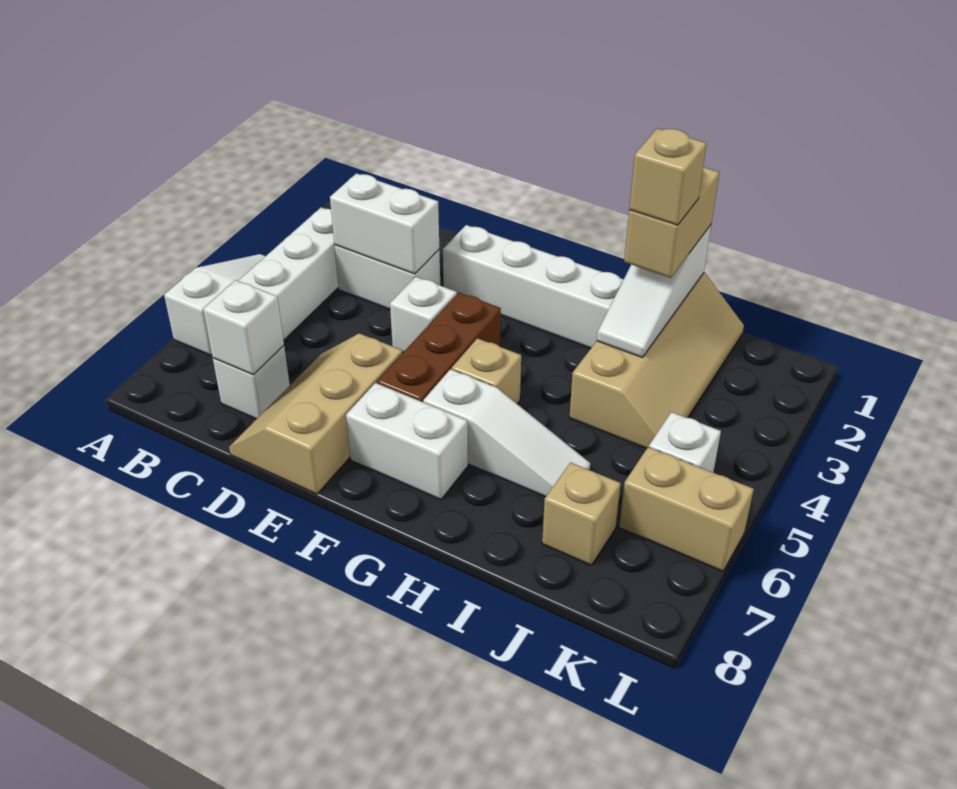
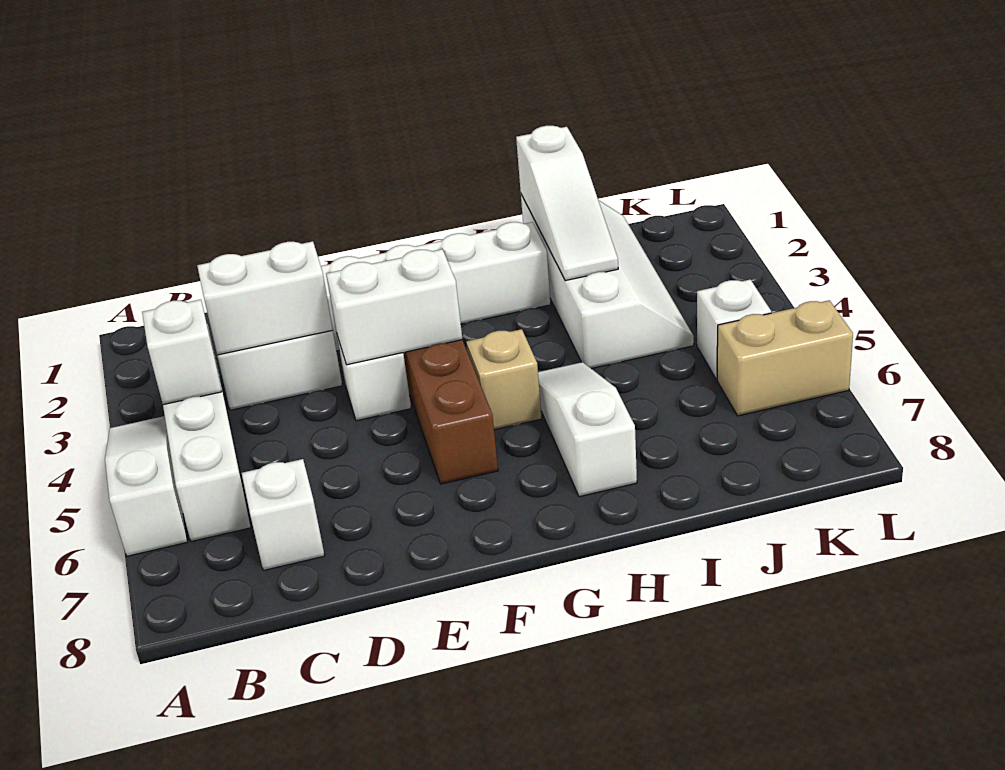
white brick C7 level 2 -> white brick B4 level 2
tan slope D6:E8 level 1 top E -> none
white brick F7:G7 level 1 -> white brick E4:F4 level 2
white slope G6:I6 level 1 top G -> white slope H5:H7 level 1 top 7
tan slope I1:J4 level 1 top I -> white slope I1:J4 level 1 top I
tan brick I1:I2 level 3 -> none
tan brick I2 level 4 -> none
tan brick J7 level 1 -> none

